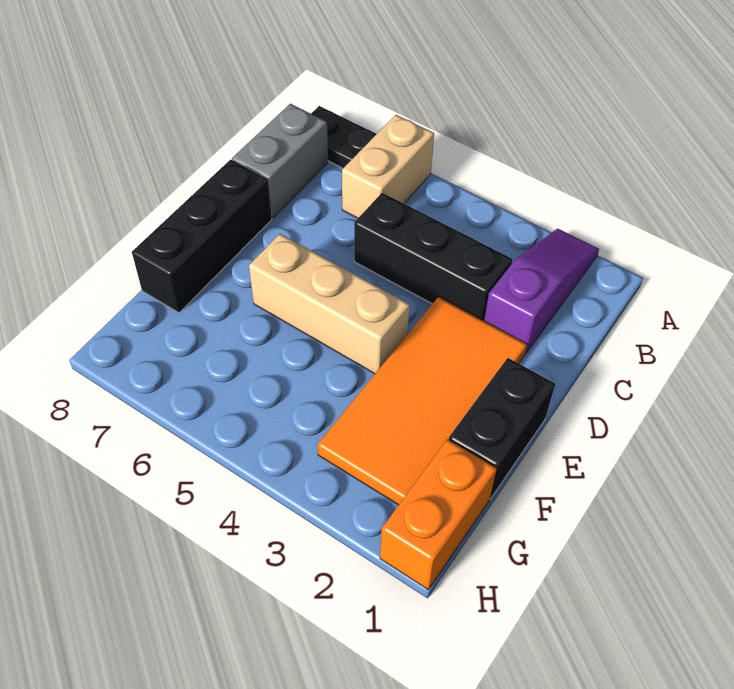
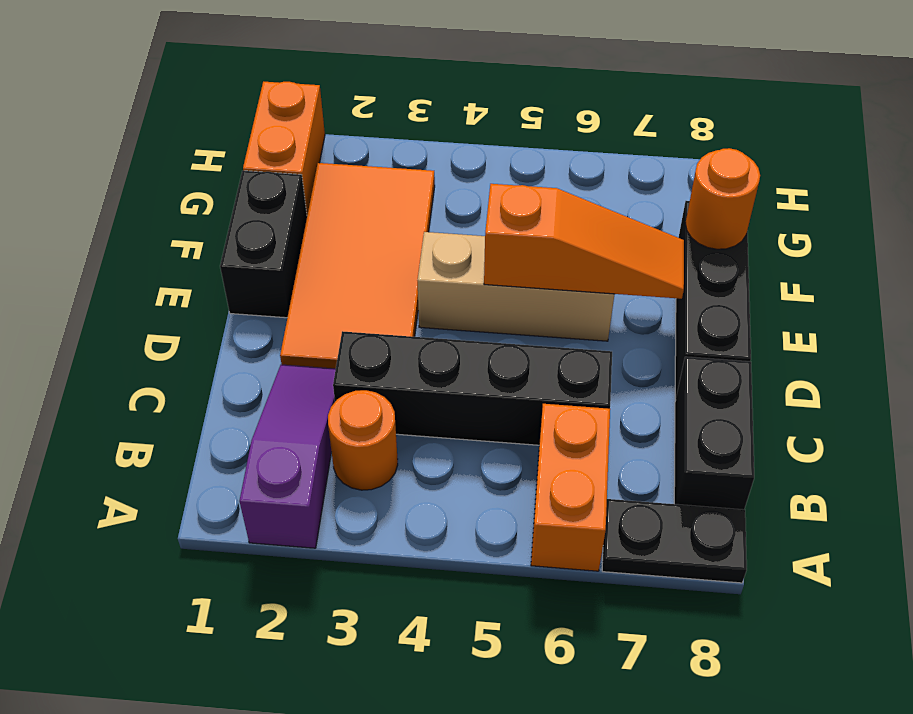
purple slope A2:C2 level 1 top C -> purple slope A2:C2 level 1 top A
tan brick A6:B6 level 1 -> orange brick A6:B6 level 1
none -> orange round brick B3 level 1
grey brick B8:C8 level 1 -> black brick B8:C8 level 1
black brick C3:C5 level 1 -> black brick C3:C6 level 1
none -> orange slope E5:E7 level 2 top 5
none -> orange round brick F8 level 2

